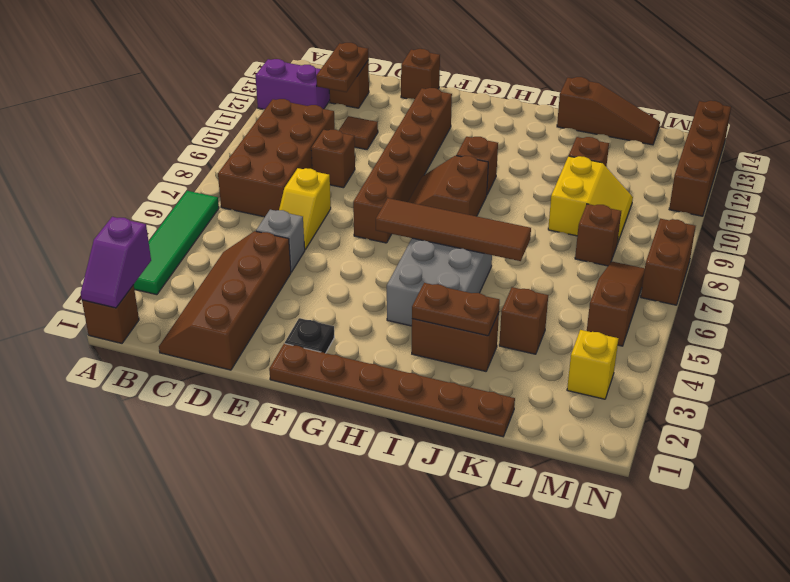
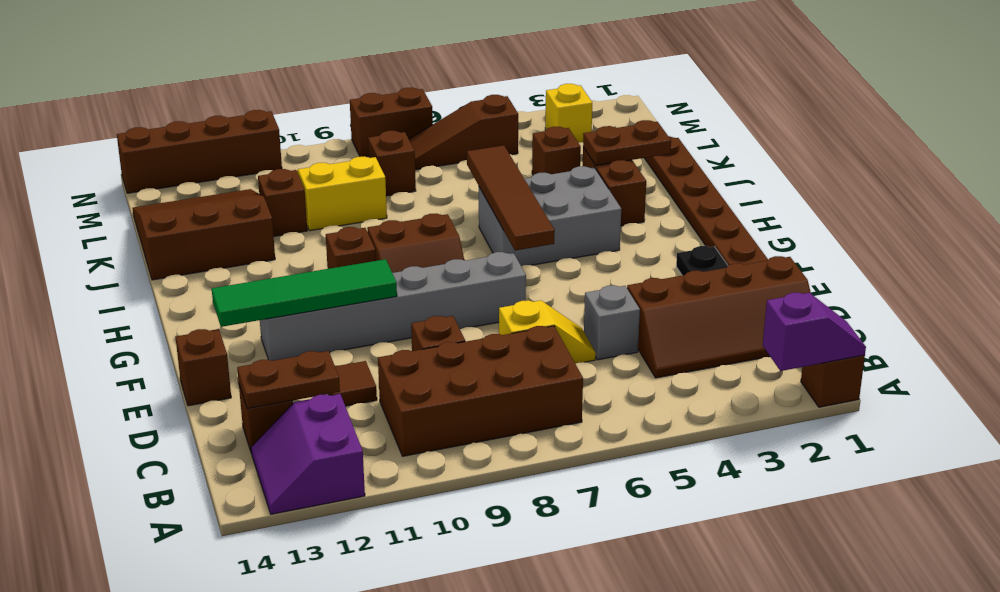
green tile A3:A6 level 1 -> green tile F10:F13 level 2
brown brick F7:F12 level 1 -> grey brick F7:F12 level 1
brown plate I3:J3 level 2 -> brown plate J2:J3 level 2
brown slope J14:L14 level 1 top J -> brown slope J12:L14 level 1 top J

